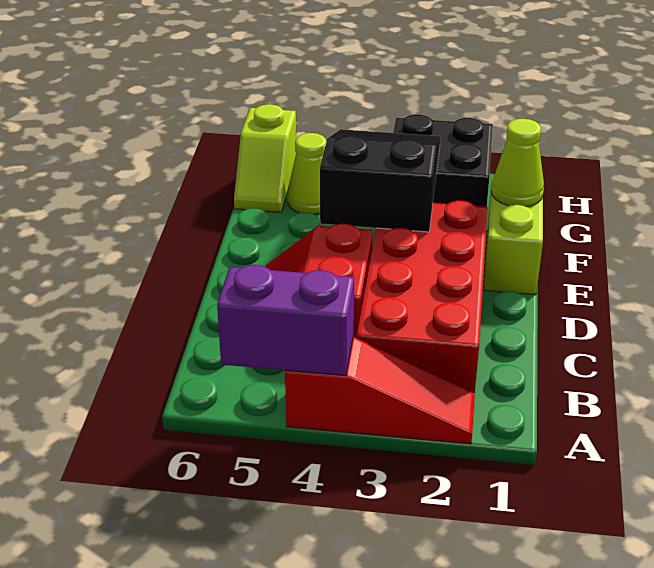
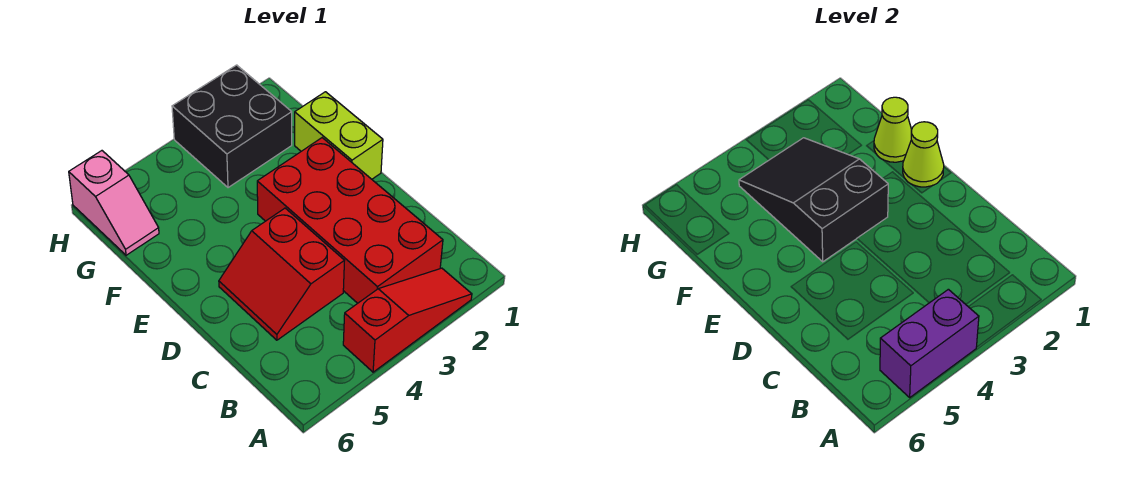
lime cone G5 level 1 -> lime cone E1 level 2
lime slope G6:H6 level 1 top H -> pink slope G6:H6 level 1 top H

